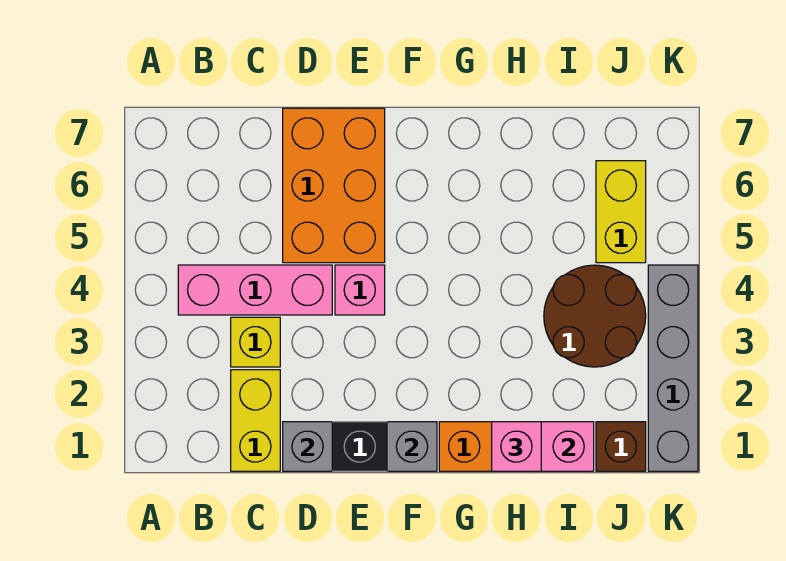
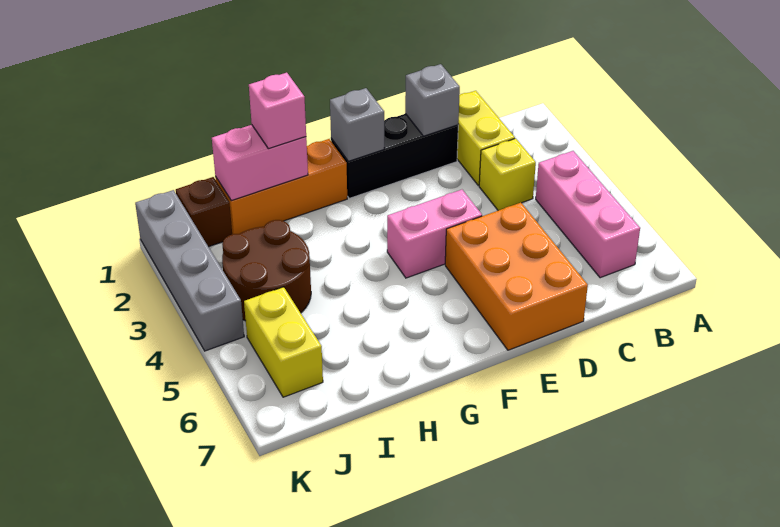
pink brick B4:D4 level 1 -> pink brick B4:B6 level 1
pink brick E4 level 1 -> pink brick E4:F4 level 1

